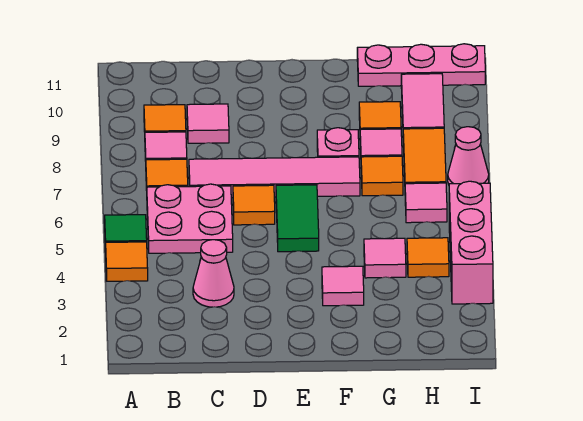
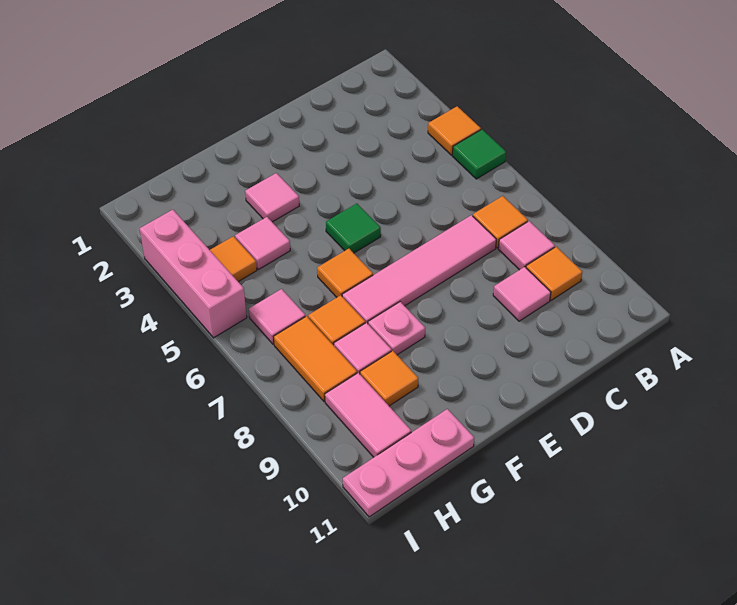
pink plate B5:C6 level 1 -> none
pink cone C3 level 1 -> none
orange tile D6 level 1 -> orange tile F6 level 1
green tile E5:E6 level 1 -> green tile E5 level 1
pink cone I7 level 1 -> none

